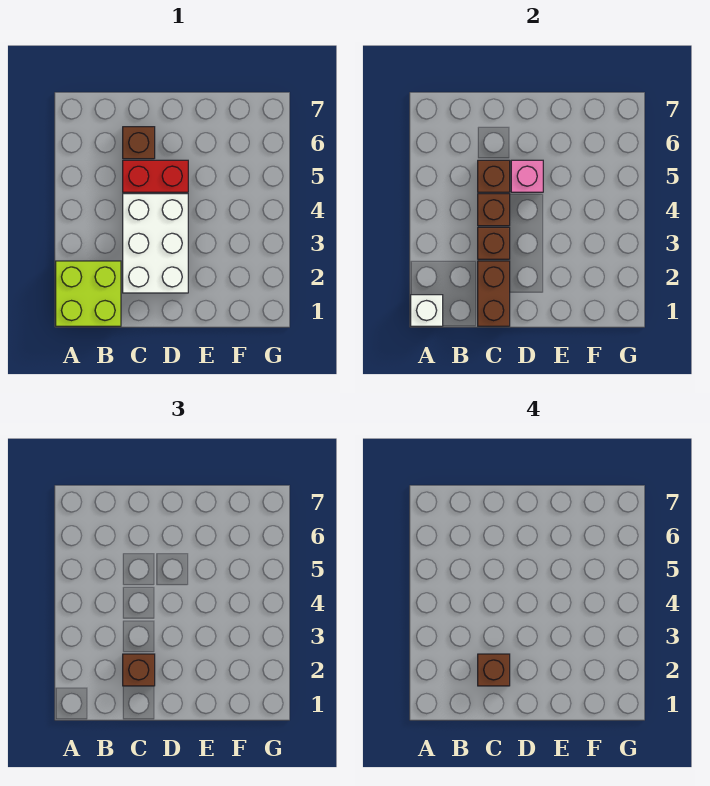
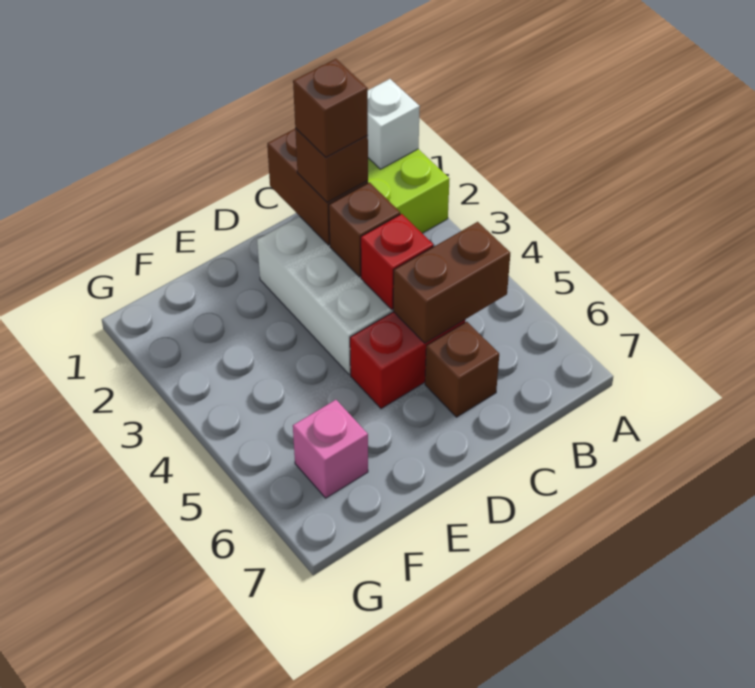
brown brick C4 level 2 -> red brick C4 level 2
brown brick C5 level 2 -> brown brick B5:C5 level 2
pink brick D5 level 2 -> pink brick F6 level 1

